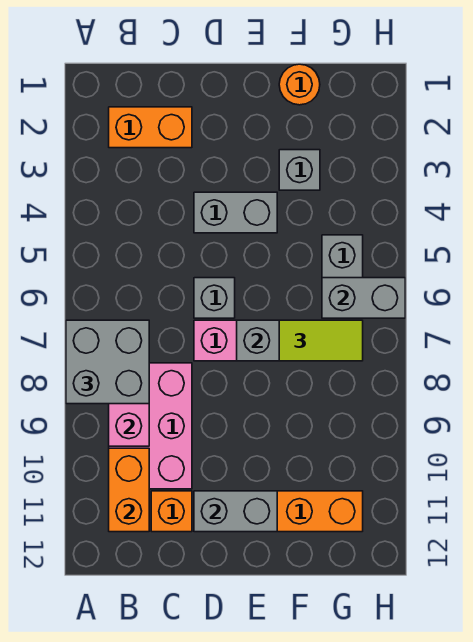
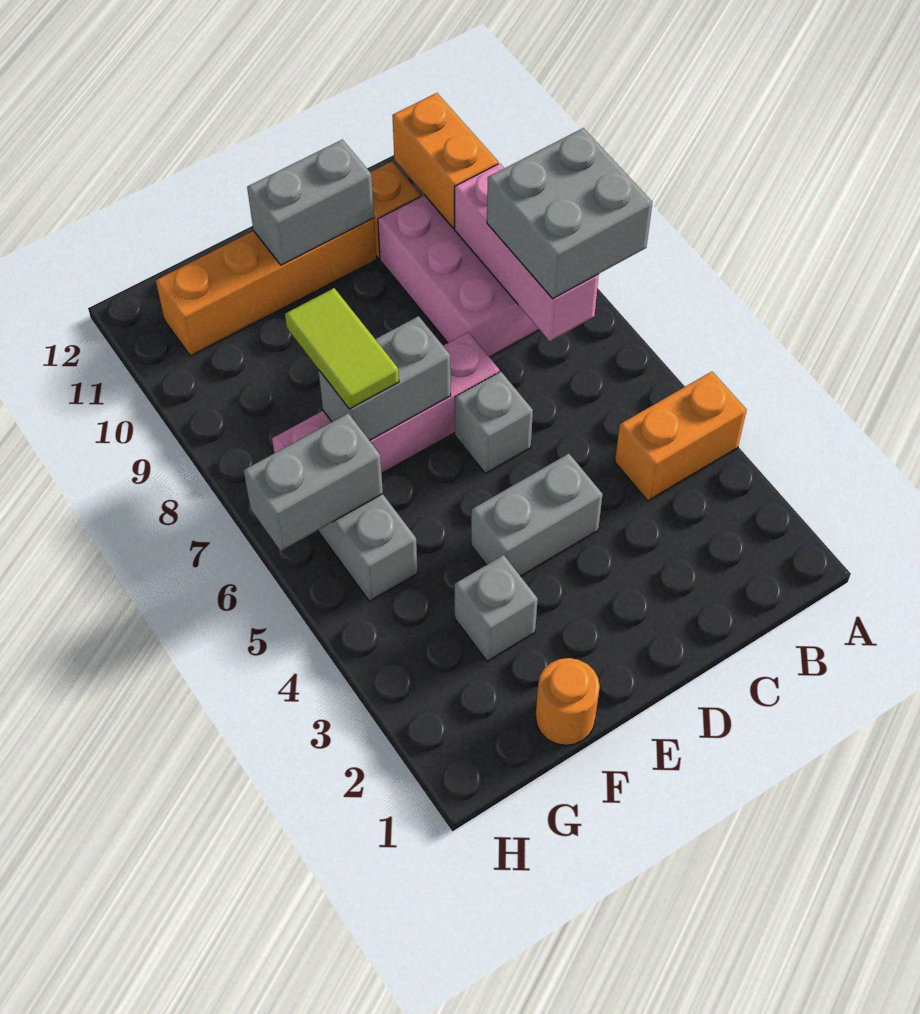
orange brick B2:C2 level 1 -> orange brick A4:B4 level 1
lime tile F7:G7 level 3 -> lime tile F7:F8 level 3

